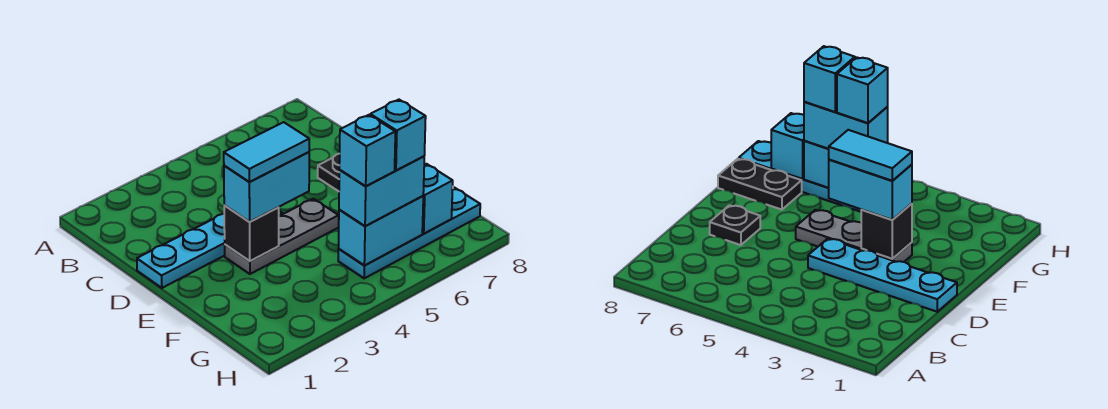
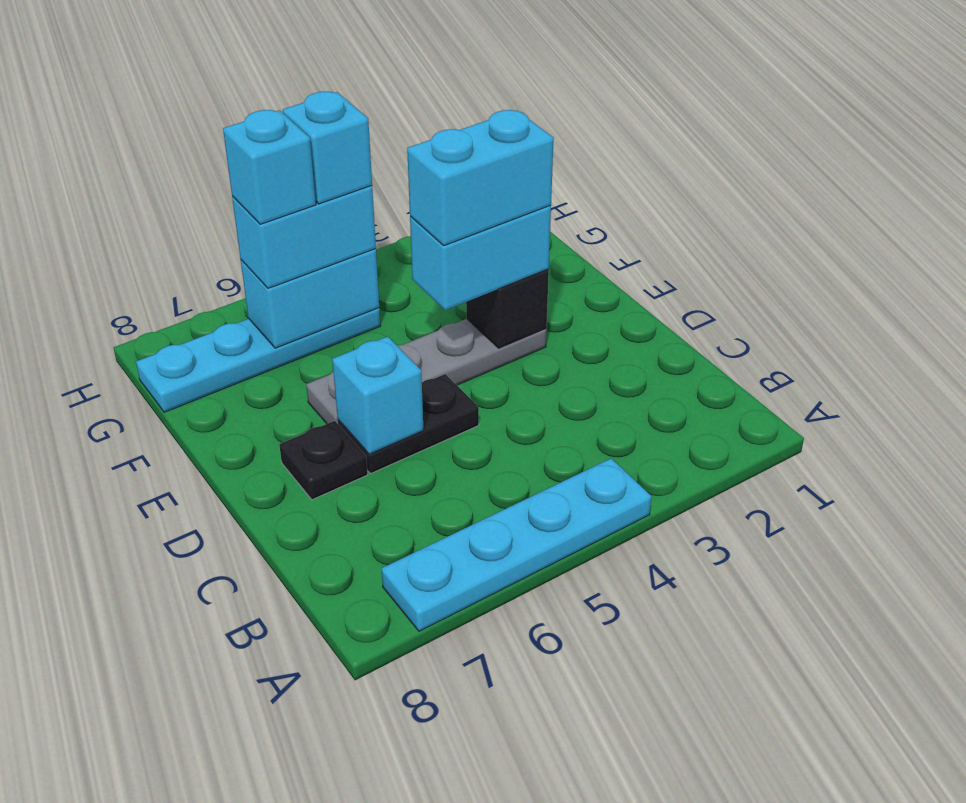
cyan plate D1:D4 level 1 -> cyan plate A4:A7 level 1
grey plate E3:E5 level 1 -> grey plate E3:E6 level 1
cyan tile E3:E4 level 4 -> cyan brick E3:E4 level 4
black plate F7:F8 level 1 -> black plate D5:D6 level 1
cyan brick G7 level 2 -> cyan brick D6 level 2

